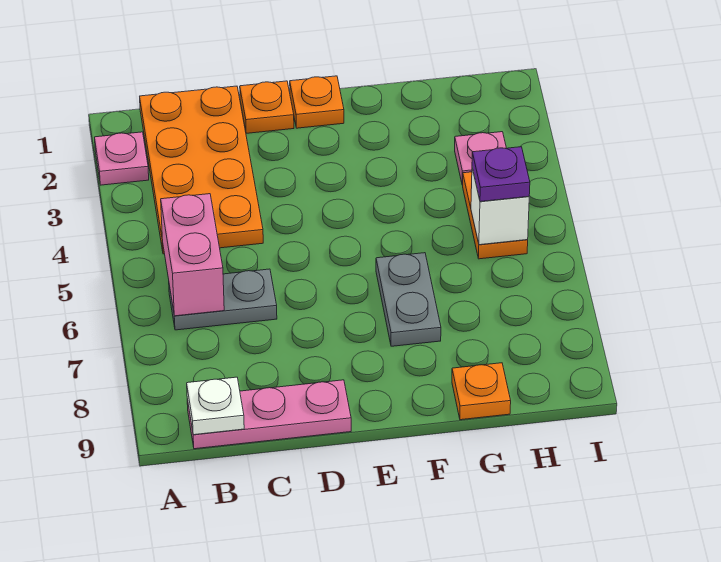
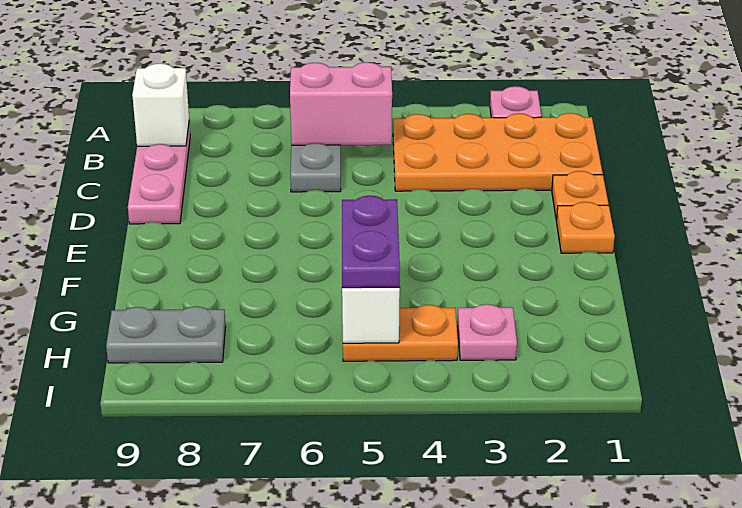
white plate B9 level 2 -> white brick B9 level 2
grey plate F6:F7 level 1 -> grey plate H8:H9 level 1
orange plate G9 level 1 -> none
purple plate H5 level 3 -> purple plate G5:H5 level 3

